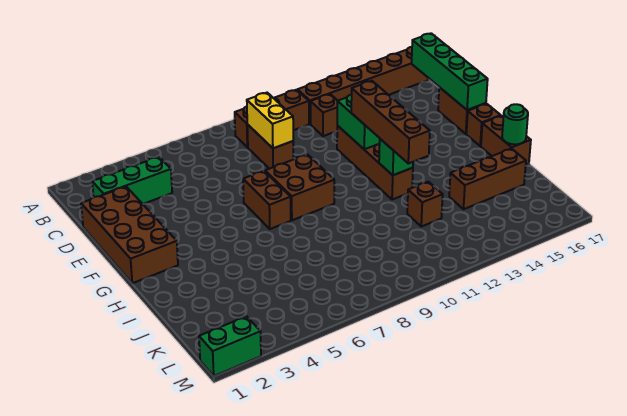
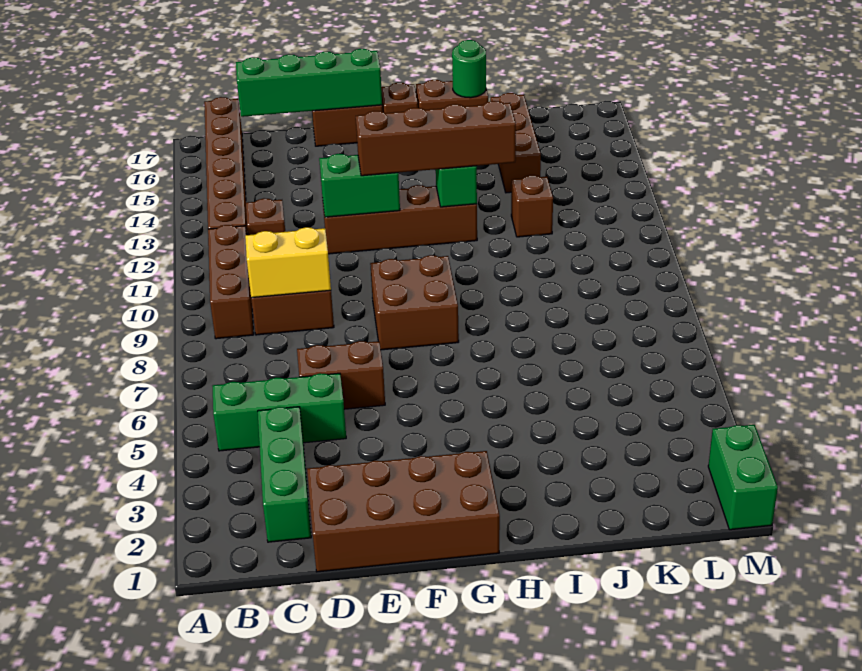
none -> green brick B5:D5 level 1
brown brick F7:G7 level 1 -> brown brick D6:E6 level 1

